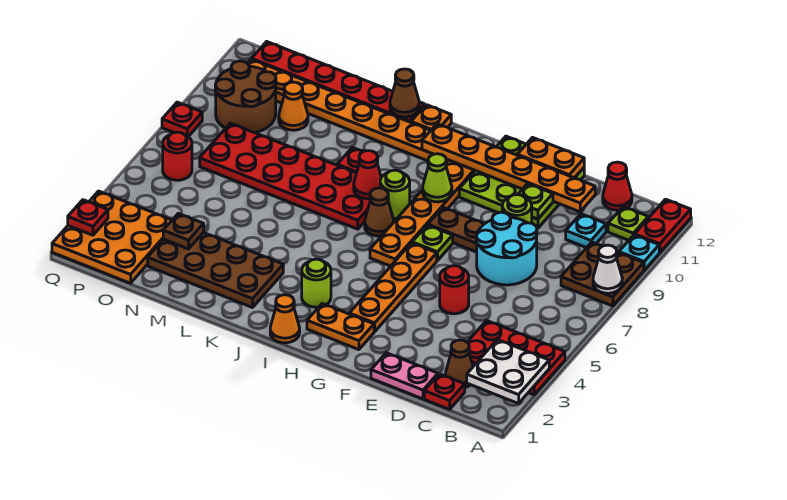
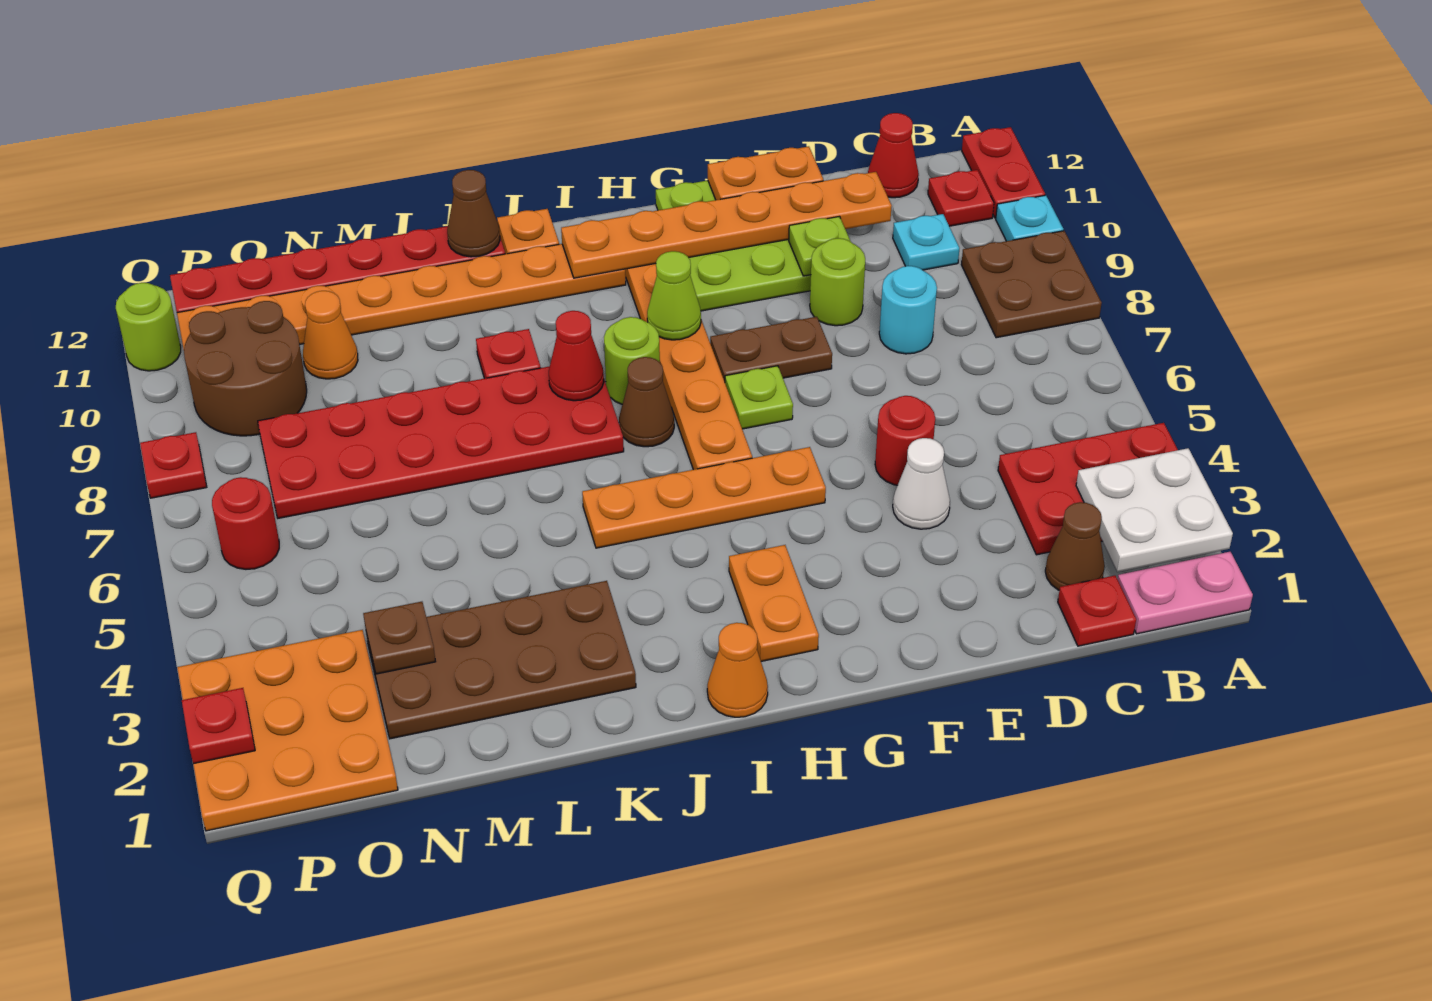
white cone A8 level 2 -> white cone E4 level 1
lime plate B11 level 1 -> red plate B11 level 1
pink plate D1:E1 level 1 -> pink plate A1:B1 level 1
cyan round brick D7:E8 level 1 -> cyan round brick D8 level 1
orange plate G2:H2 level 1 -> orange plate H2:H3 level 1
orange plate G3:G6 level 1 -> orange plate G5:J5 level 1
lime round brick I3 level 1 -> lime round brick Q11 level 1

